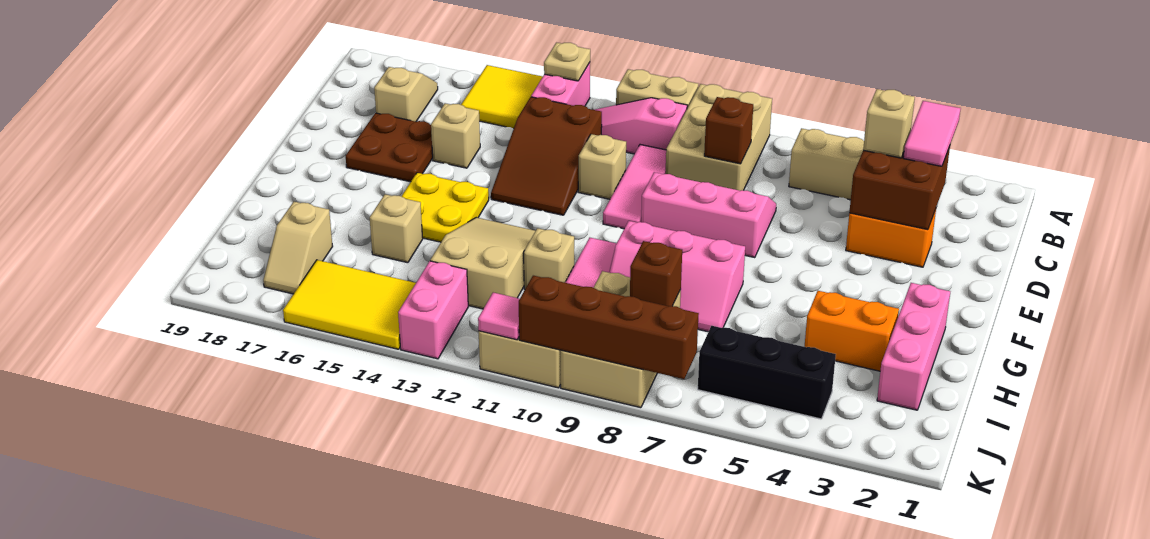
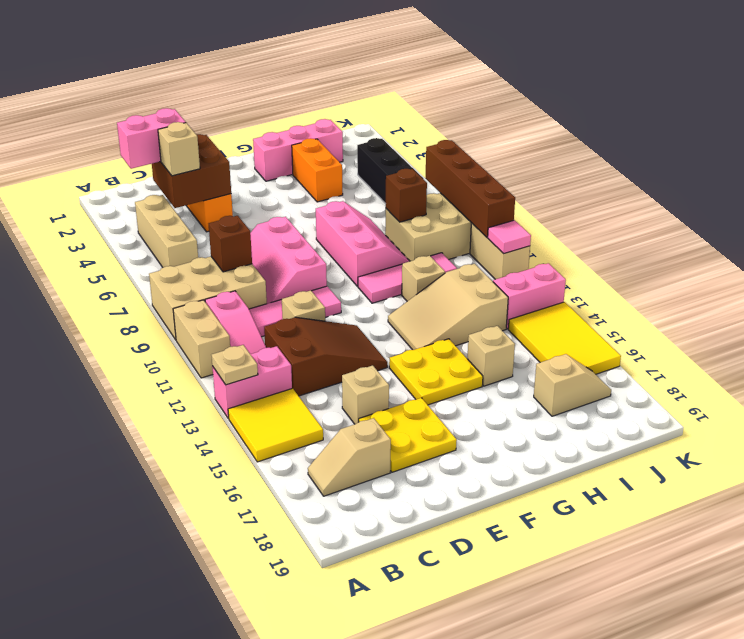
pink tile B3:C3 level 3 -> pink brick B3:C3 level 3
brown plate D16:E17 level 1 -> yellow plate D16:E17 level 1

